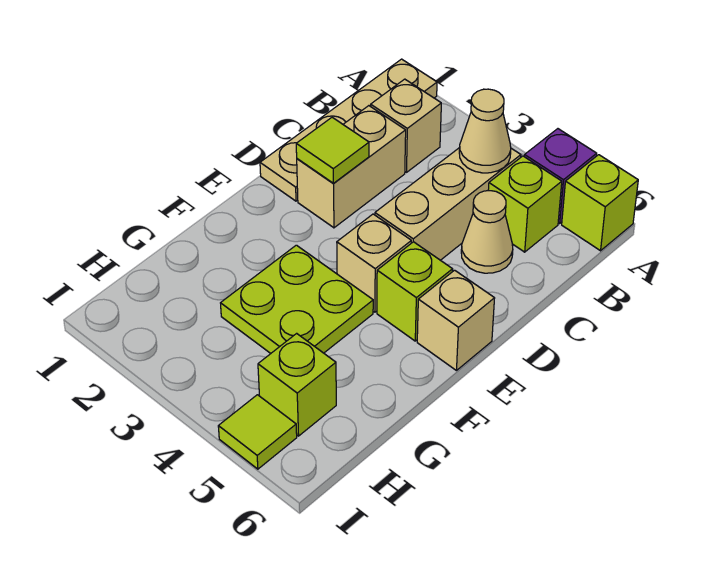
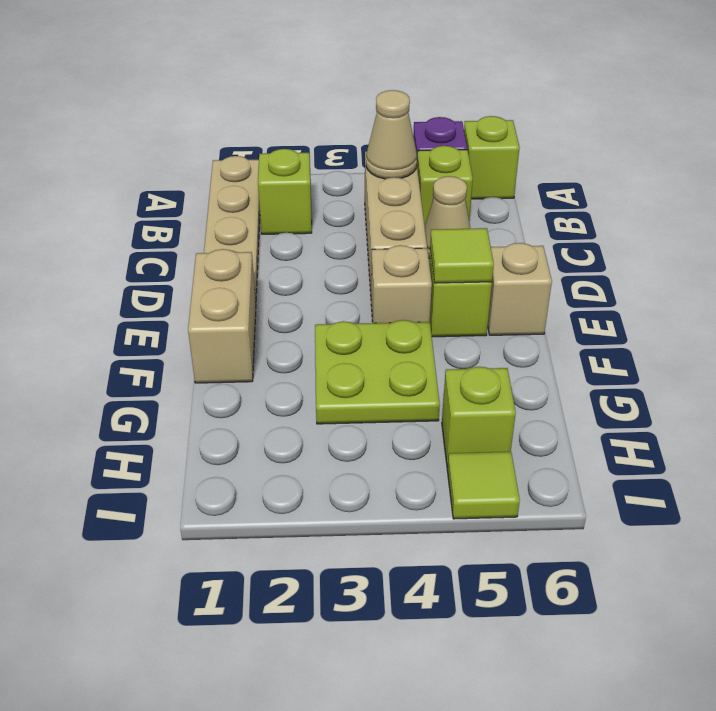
tan brick B2 level 1 -> lime brick B2 level 1
tan brick C2:D2 level 1 -> tan brick E1:F1 level 1
lime tile D2 level 2 -> lime tile E5 level 2

